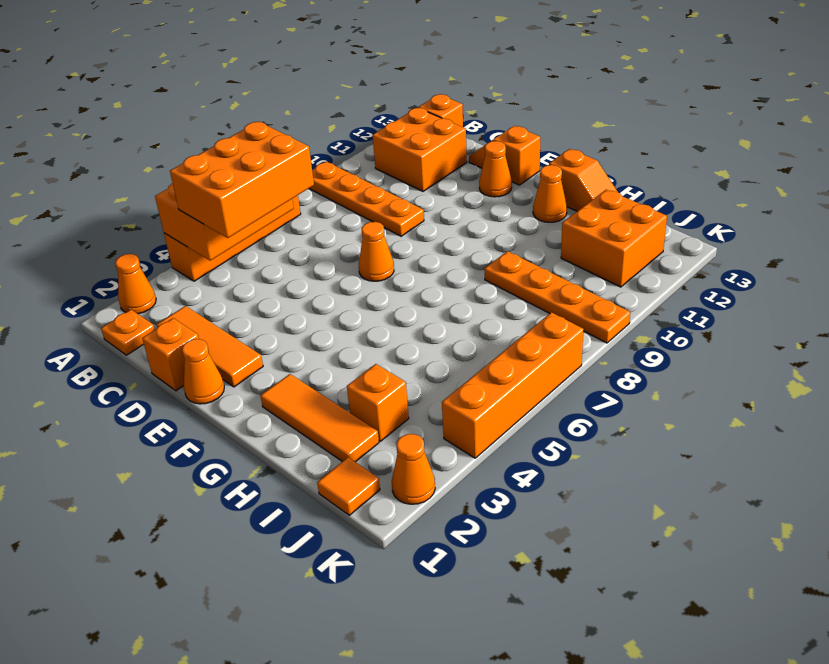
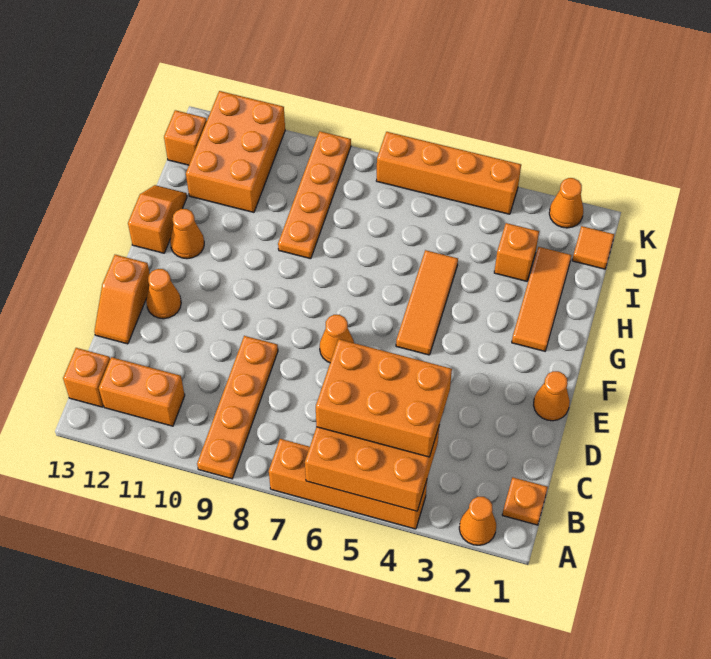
orange brick B11:C12 level 1 -> orange brick B11:B12 level 1
orange tile C2:E2 level 1 -> orange tile F5:H5 level 1
orange brick D1 level 1 -> orange brick J13 level 1
orange brick I11:J12 level 1 -> orange brick I11:K12 level 1

